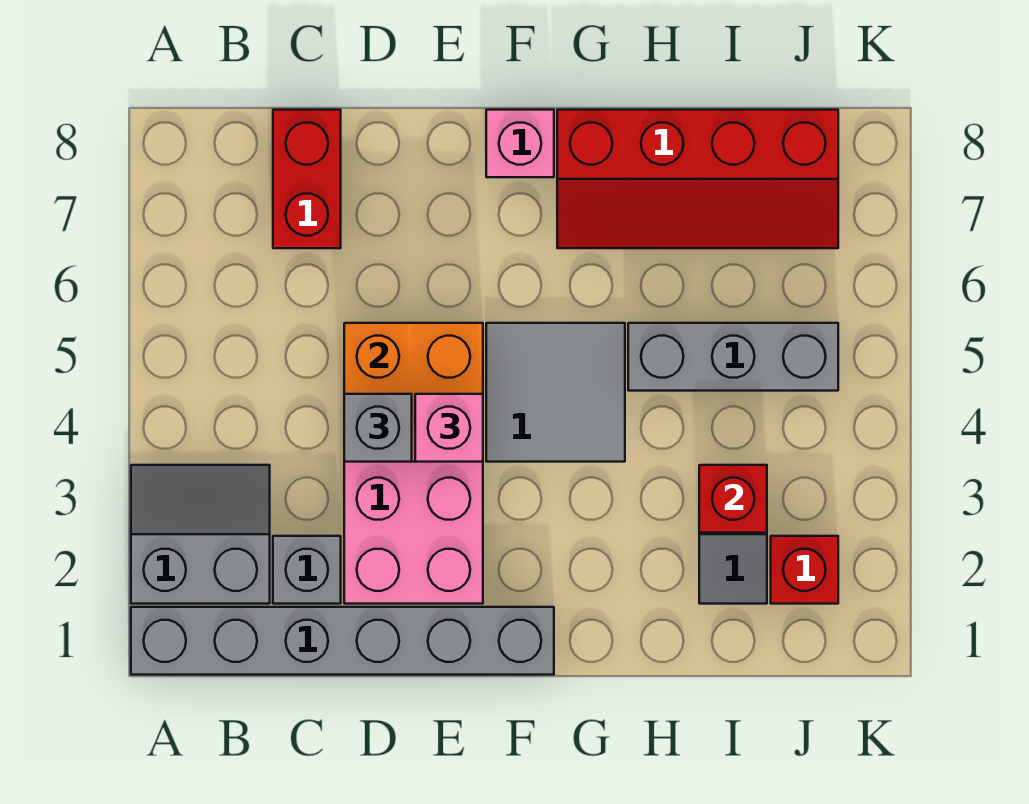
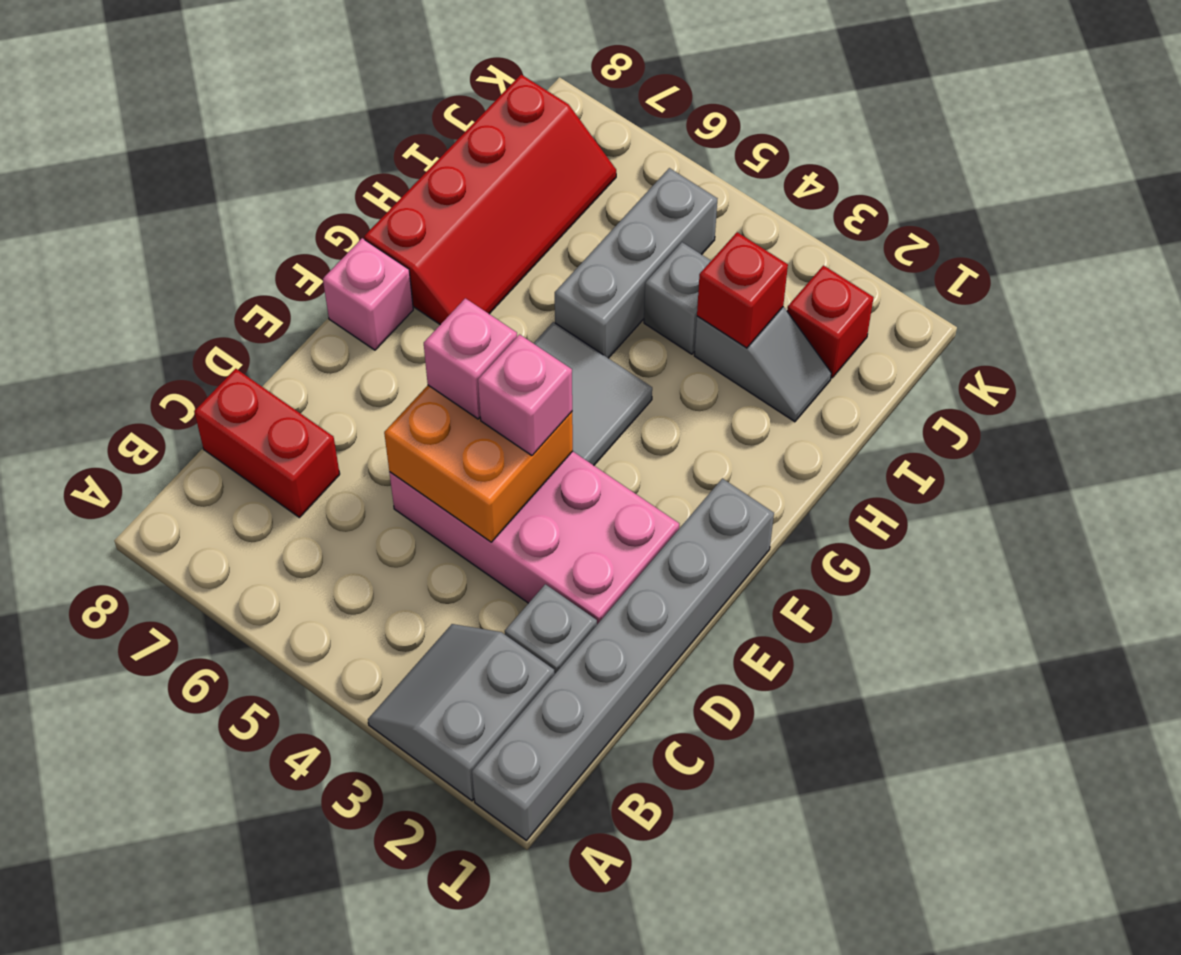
grey brick D4 level 3 -> grey brick I4 level 1
none -> pink brick E5 level 3

